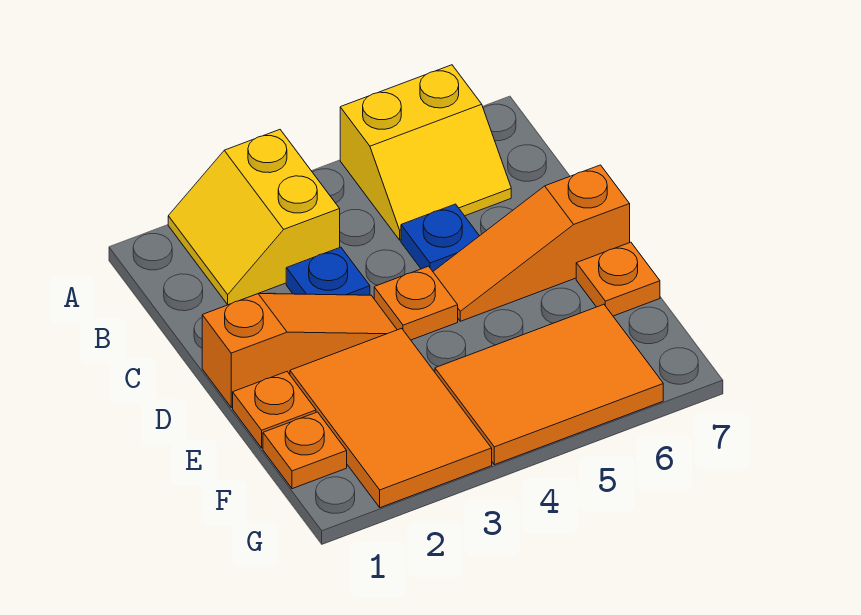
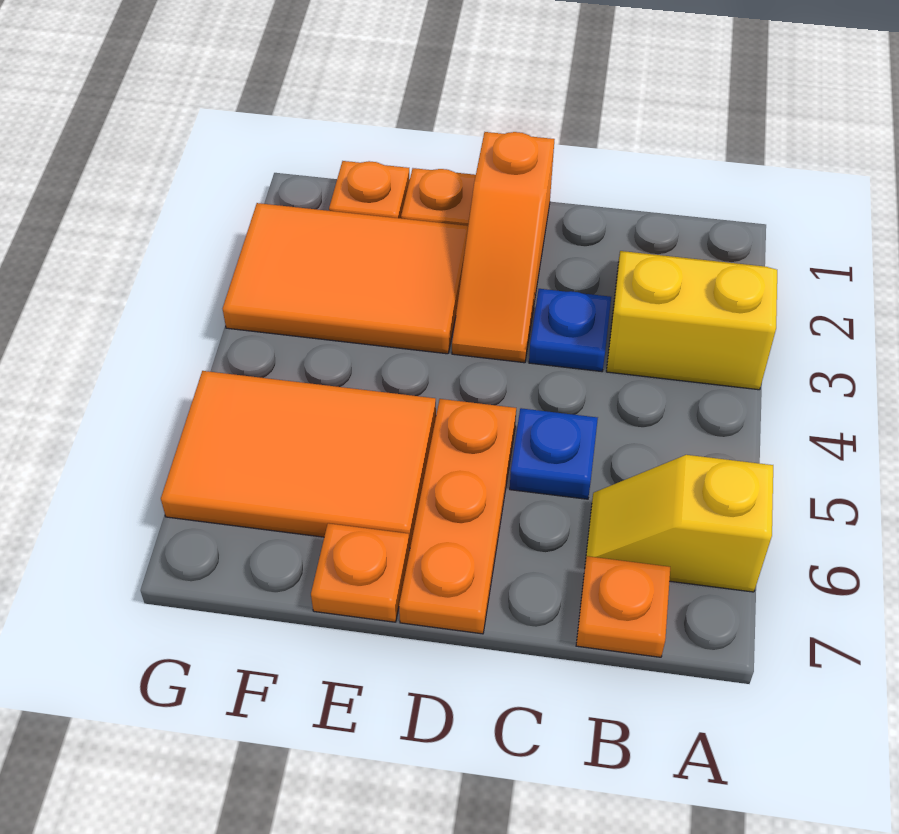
yellow slope A5:B6 level 1 top A -> yellow slope A6:B6 level 1 top A
orange plate D4 level 1 -> orange plate B7 level 1
orange slope D5:D7 level 1 top 7 -> orange plate D5:D7 level 1
orange tile F4:G6 level 1 -> orange tile E5:G6 level 1

